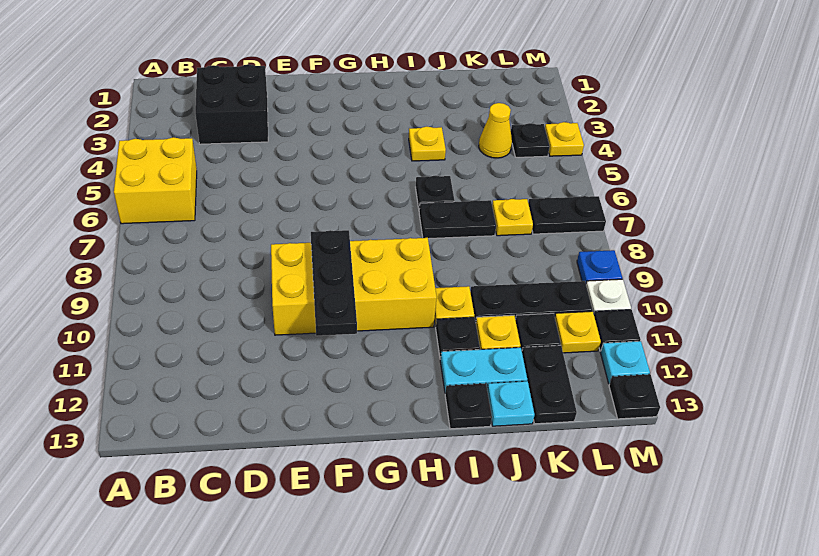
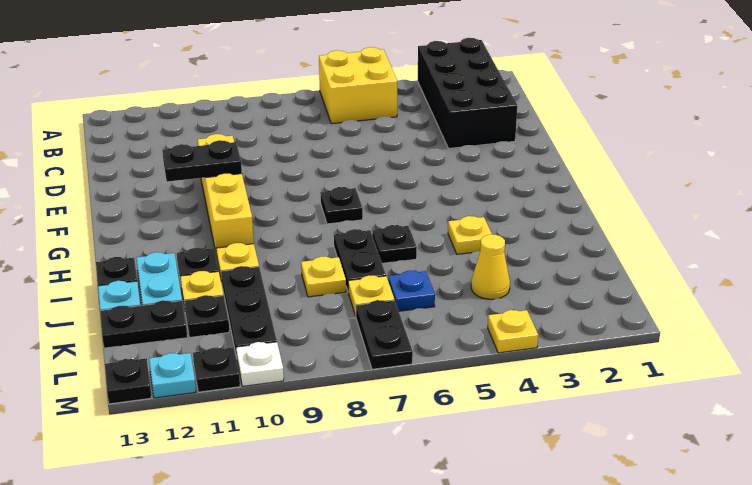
black brick C2:D3 level 1 -> black brick A2:D3 level 1
yellow brick E9:H10 level 1 -> yellow brick E10:H10 level 1
black plate F9:F11 level 2 -> black plate F10:F11 level 2
black plate L4 level 1 -> black plate G7 level 1
yellow plate L11 level 1 -> yellow plate J8 level 1
blue plate M9 level 1 -> blue plate K6 level 1

